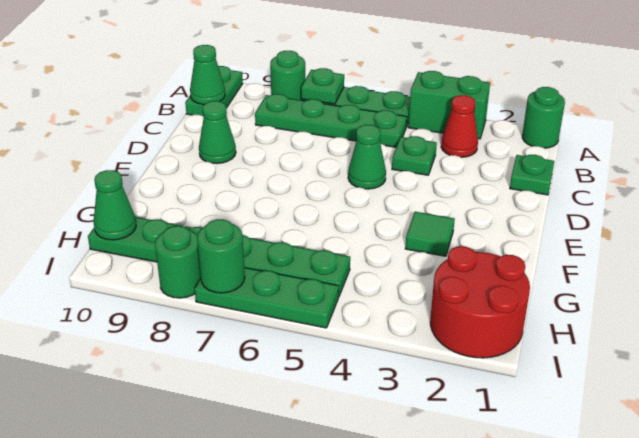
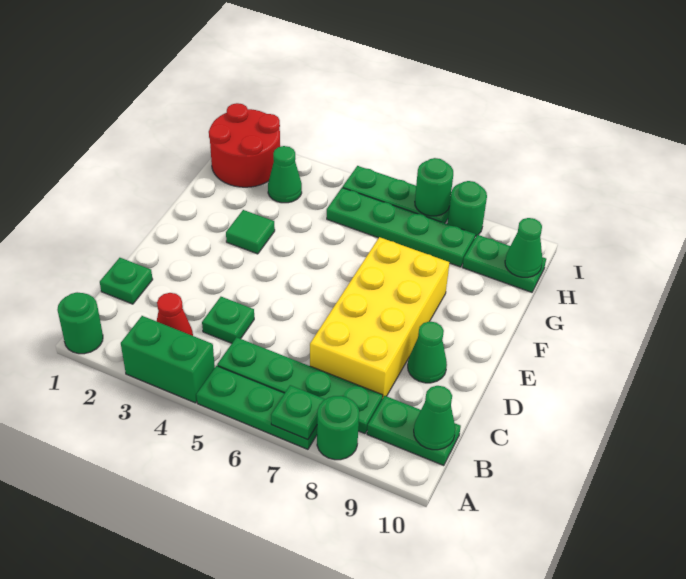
green plate A10:B10 level 1 -> green plate B9:B10 level 1
none -> yellow brick C7:F8 level 1
green cone D5 level 1 -> green cone H3 level 1

